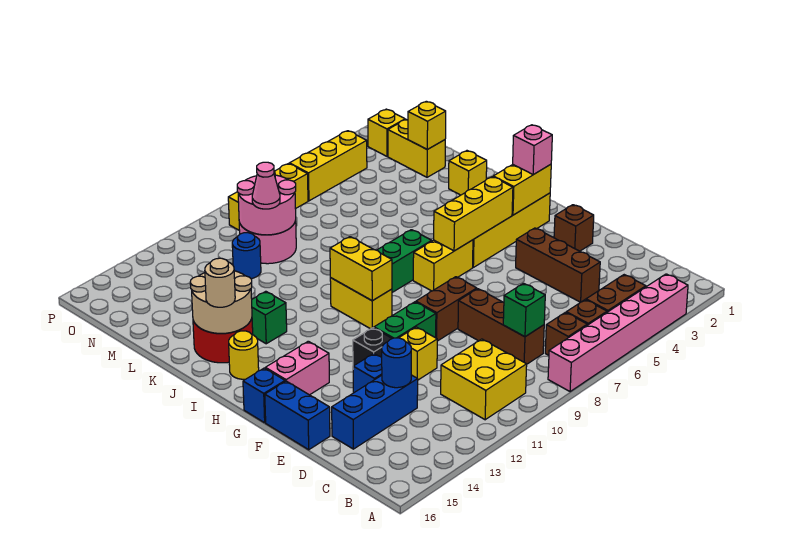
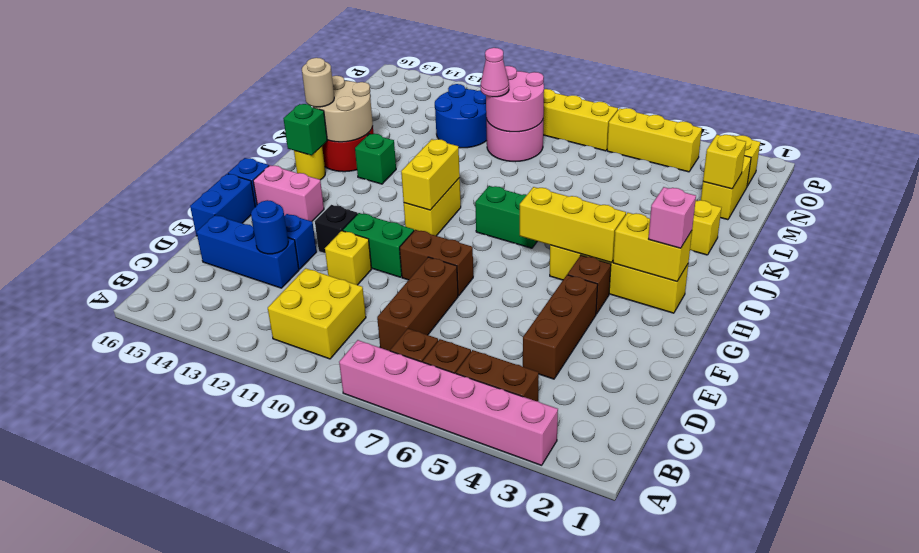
green brick C8 level 2 -> green brick I15 level 2
brown brick F2 level 1 -> brown brick G4 level 1
yellow brick H6:H7 level 1 -> none
blue round brick M11 level 1 -> blue round brick M11:N12 level 1

